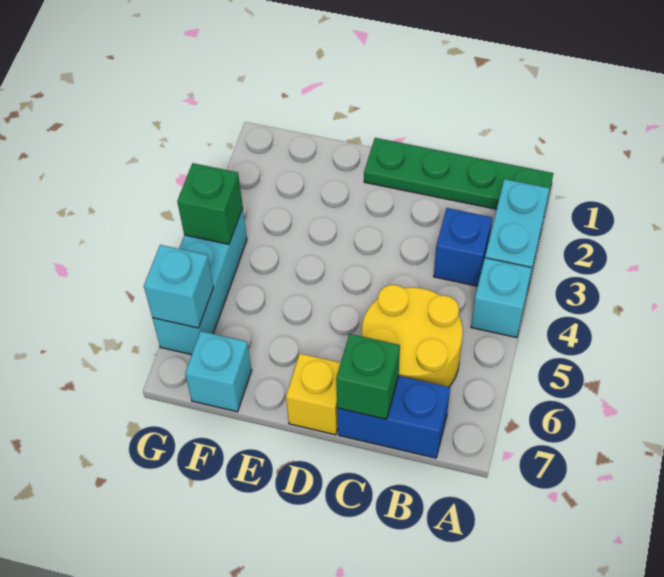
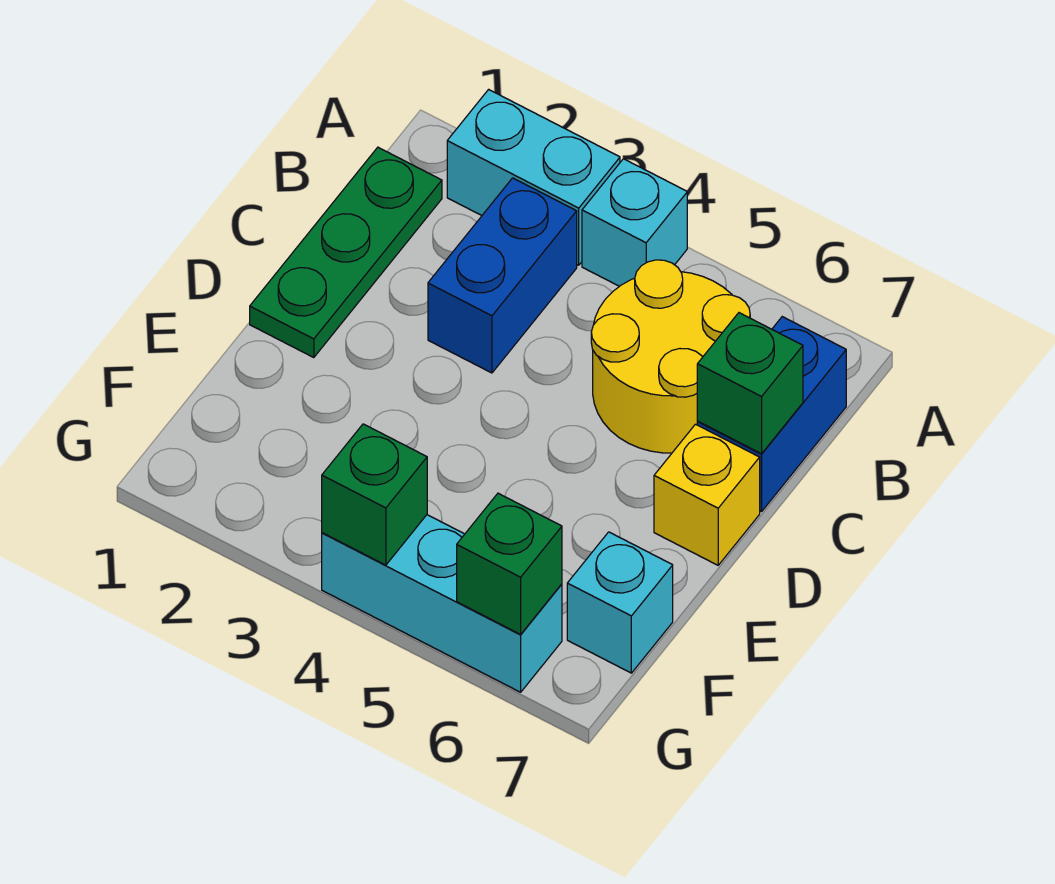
green plate A1:D1 level 1 -> green plate B1:D1 level 1
blue brick B3 level 1 -> blue brick B3:C3 level 1
cyan brick G6 level 2 -> green brick G6 level 2

